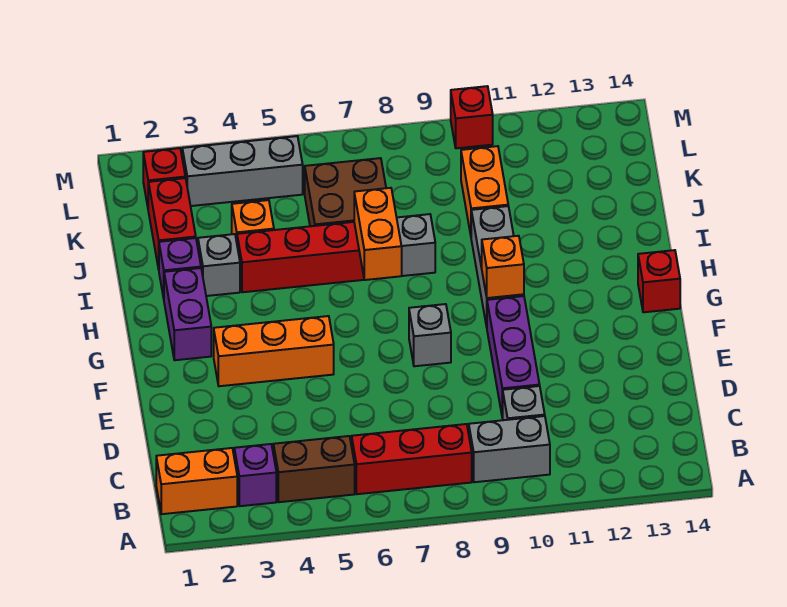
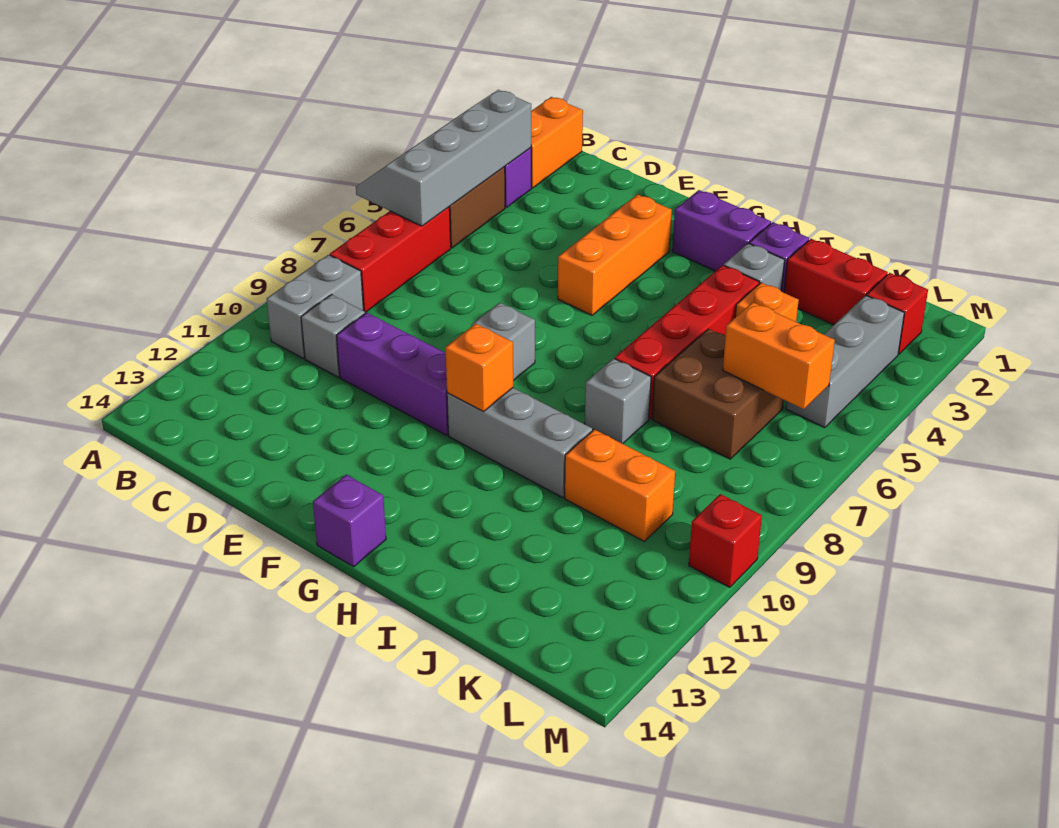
none -> grey slope A3:B6 level 2 top B
red brick G14 level 1 -> purple brick G14 level 1
orange brick H7:I7 level 2 -> orange brick K6:L6 level 2

